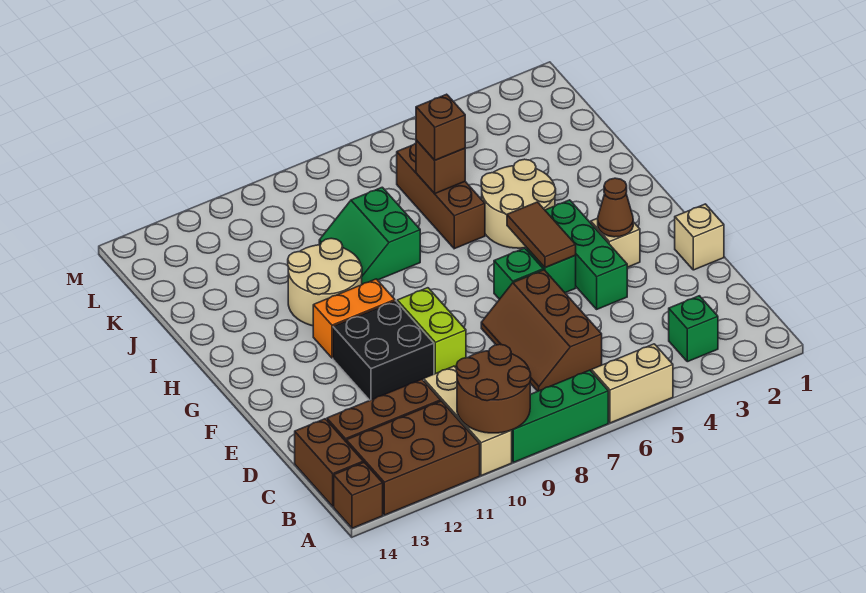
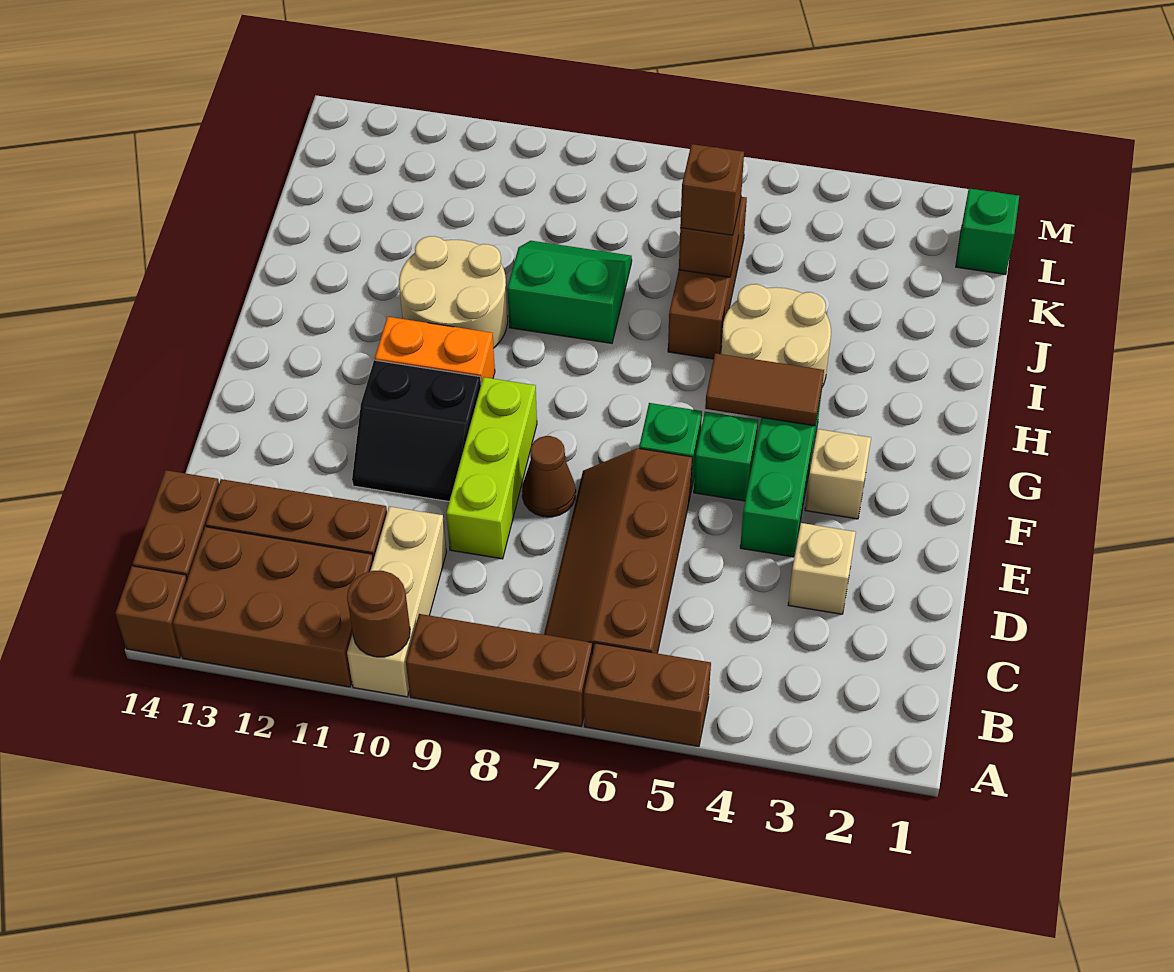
tan brick A5:A6 level 1 -> brown brick A5:A6 level 1
green brick A7:A9 level 1 -> brown brick A7:A9 level 1
brown round brick A9:B10 level 2 -> brown round brick A10 level 2
green brick B3 level 1 -> green brick L1 level 1
brown slope C6:E7 level 1 top 6 -> brown slope B6:E7 level 1 top 6
tan brick E1 level 1 -> tan brick D3 level 1
lime brick E9:F9 level 1 -> lime brick D9:F9 level 1
black brick E10:F11 level 1 -> black slope E10:F11 level 1 top F
brown cone F3 level 2 -> brown cone E8 level 1
brown tile F5:G5 level 2 -> brown tile G4:G5 level 2
green slope I8:J9 level 1 top 8 -> green slope I8:J9 level 1 top I

